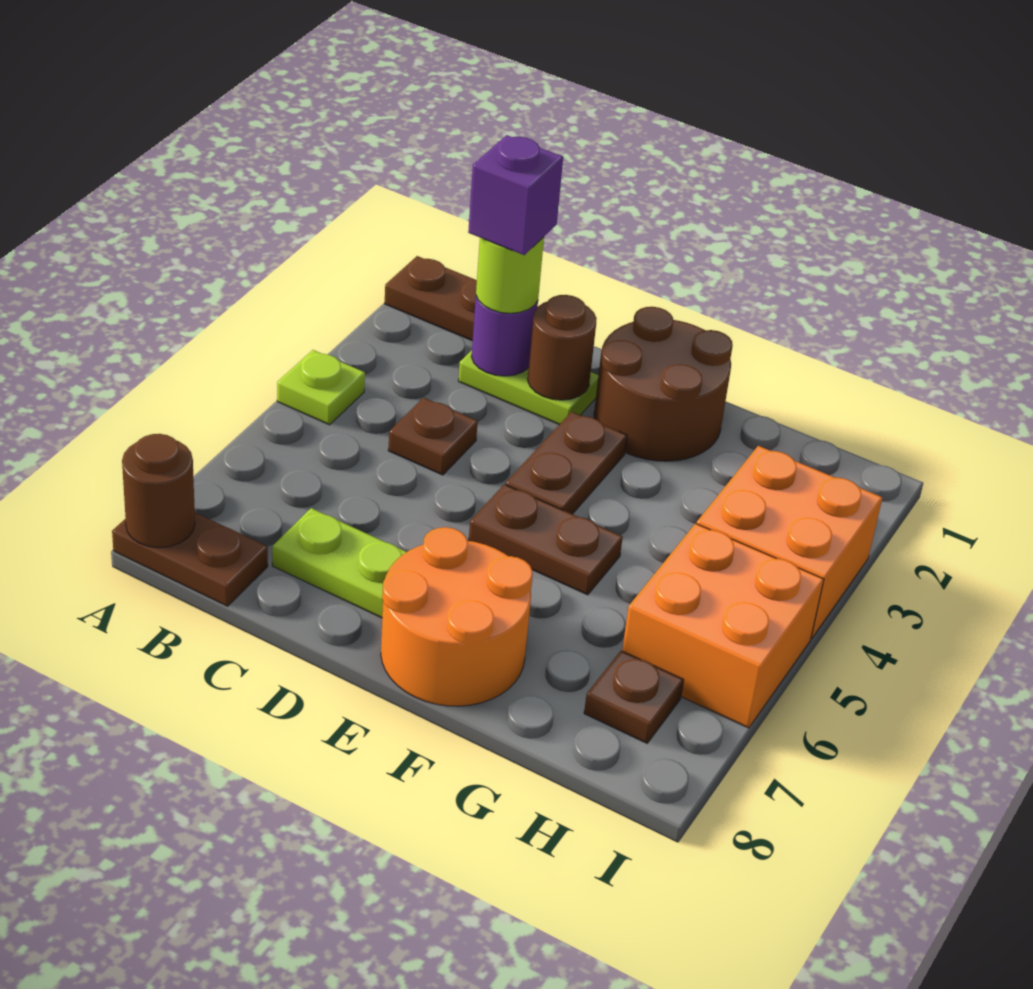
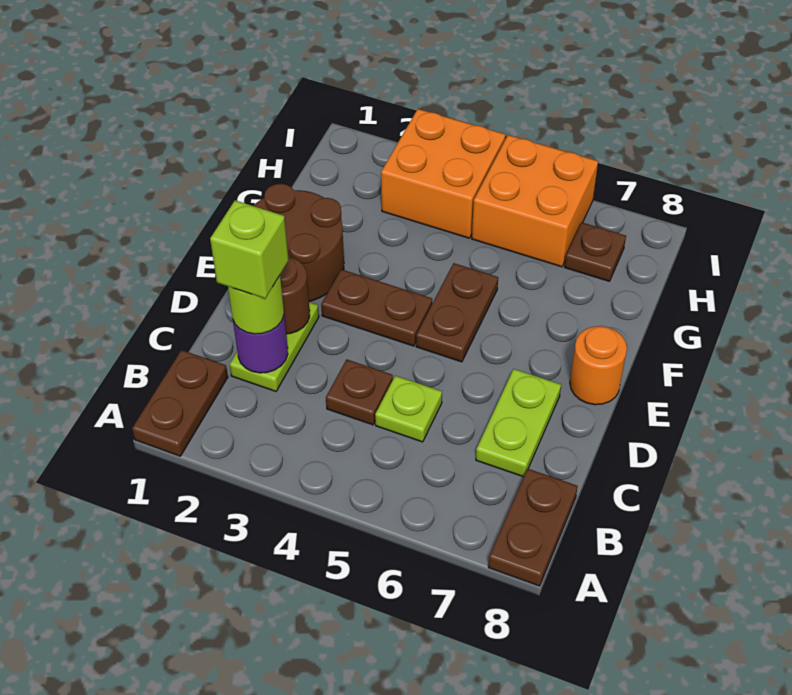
lime plate A4 level 1 -> lime plate C5 level 1
brown round brick A8 level 2 -> none
purple brick C2 level 4 -> lime brick C2 level 4
orange round brick E7:F8 level 1 -> orange round brick E8 level 1

